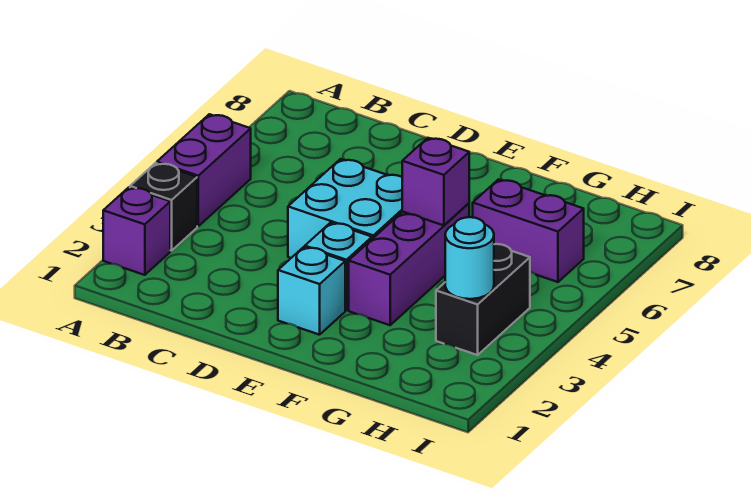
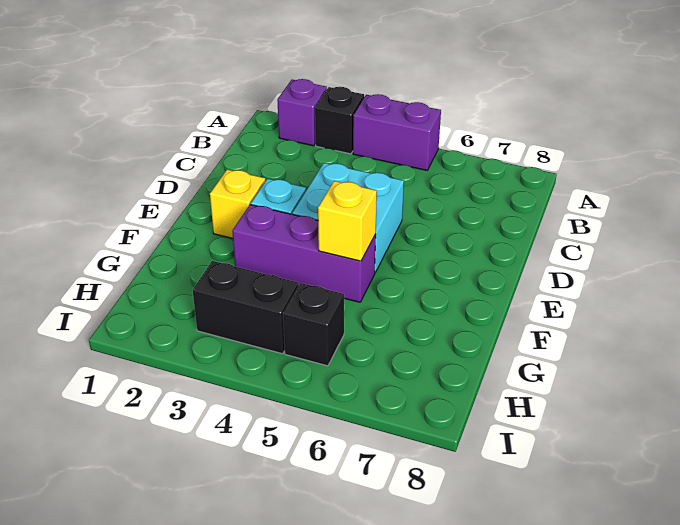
cyan brick E2 level 1 -> yellow brick E2 level 1
purple brick F5 level 2 -> yellow brick F5 level 2
purple brick G6:H6 level 1 -> none
cyan round brick H3 level 2 -> none
none -> black brick H5 level 1

